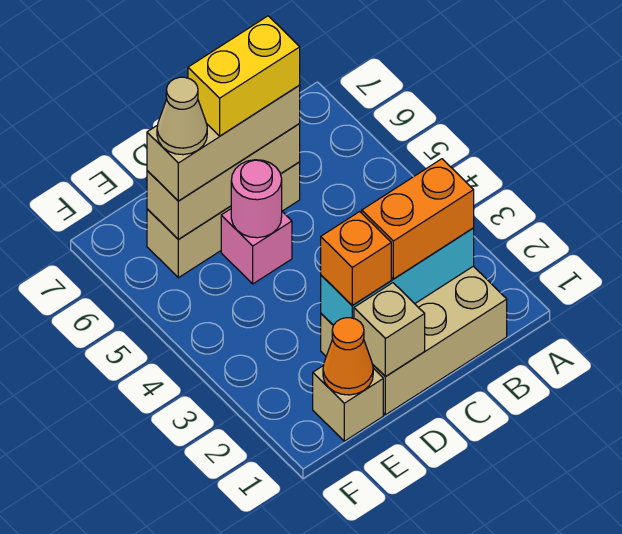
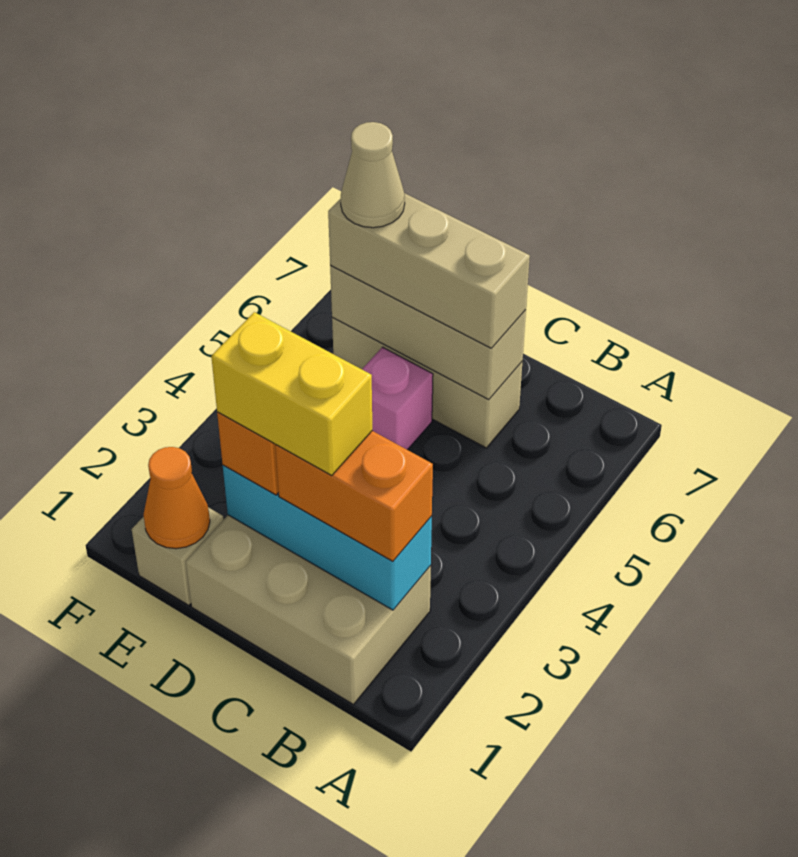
yellow brick C6:D6 level 4 -> yellow brick C2:D2 level 4
tan brick D1 level 2 -> none
pink round brick D5 level 2 -> none

